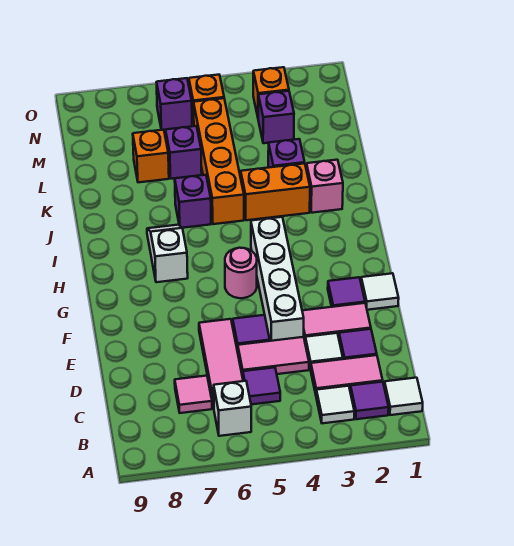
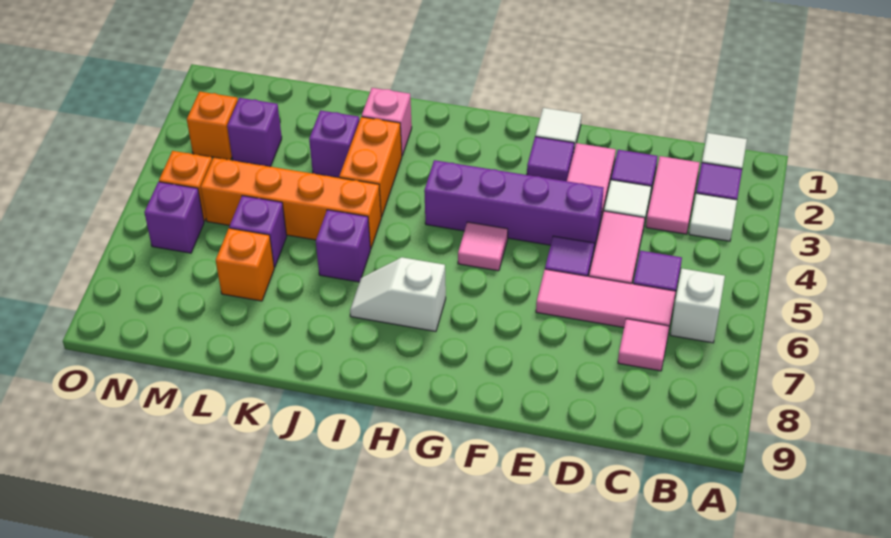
white brick E4:H4 level 1 -> purple brick E4:H4 level 1
pink round brick G5 level 1 -> pink tile G5 level 1

